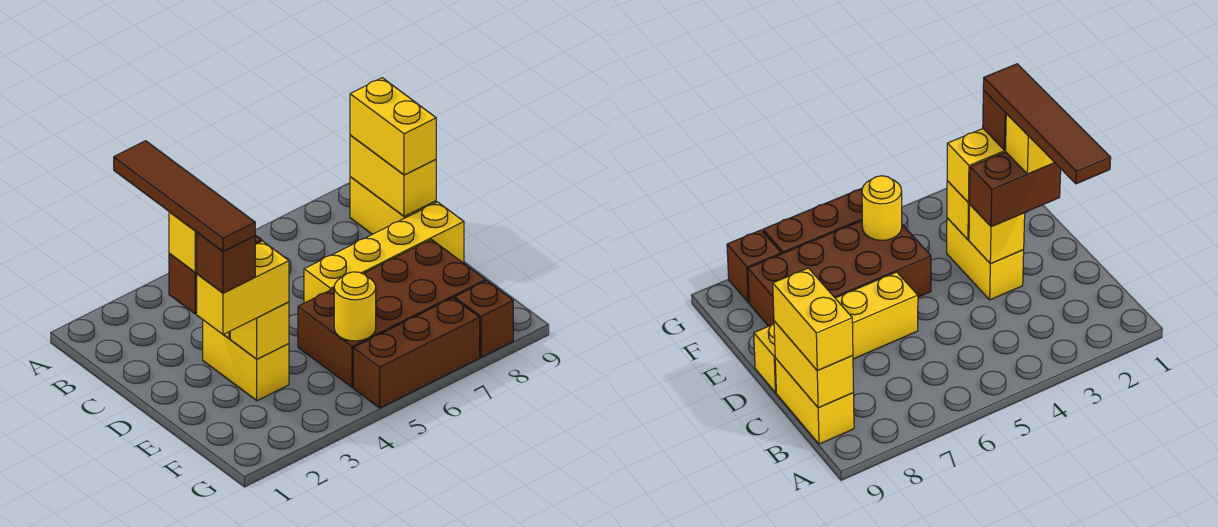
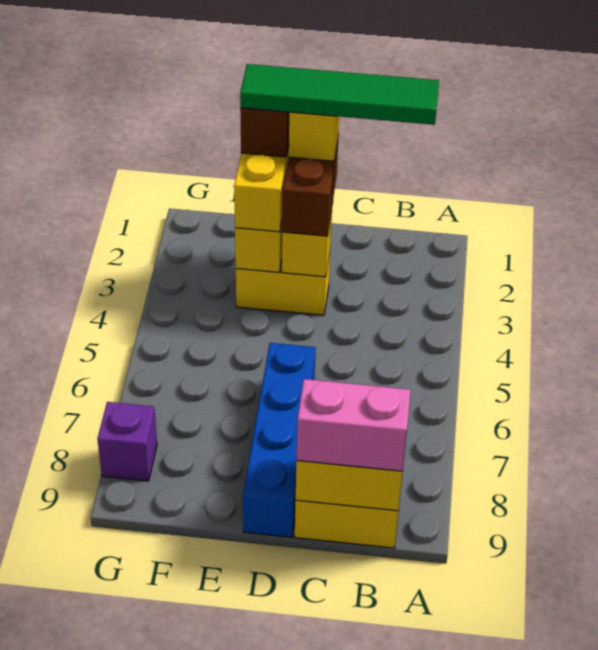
brown tile B2:E2 level 5 -> green tile B2:E2 level 5
yellow brick B9:C9 level 3 -> pink brick B9:C9 level 3
yellow brick D6:D9 level 1 -> blue brick D6:D9 level 1
brown brick E5:F8 level 1 -> none
yellow round brick F5 level 2 -> none
brown brick G5:G7 level 1 -> none
brown brick G8 level 1 -> purple brick G8 level 1

